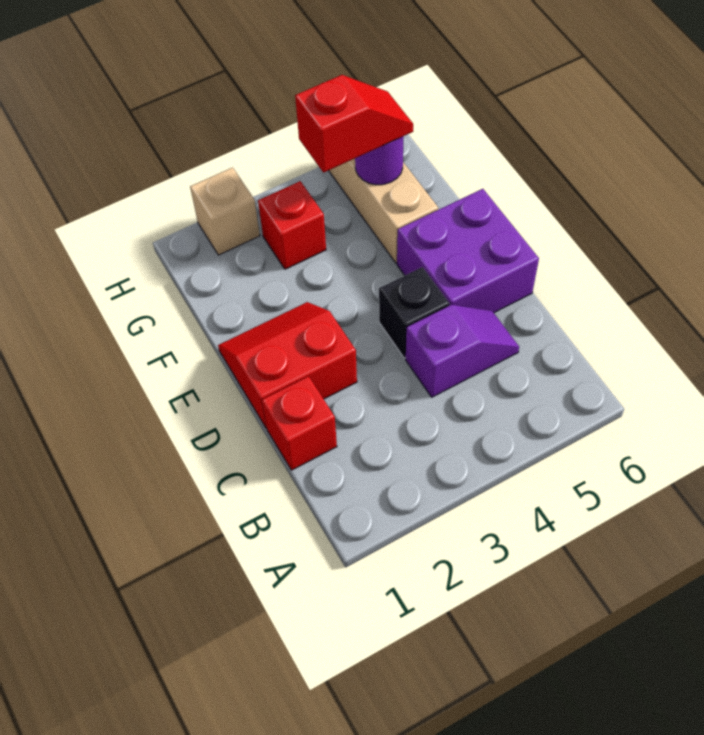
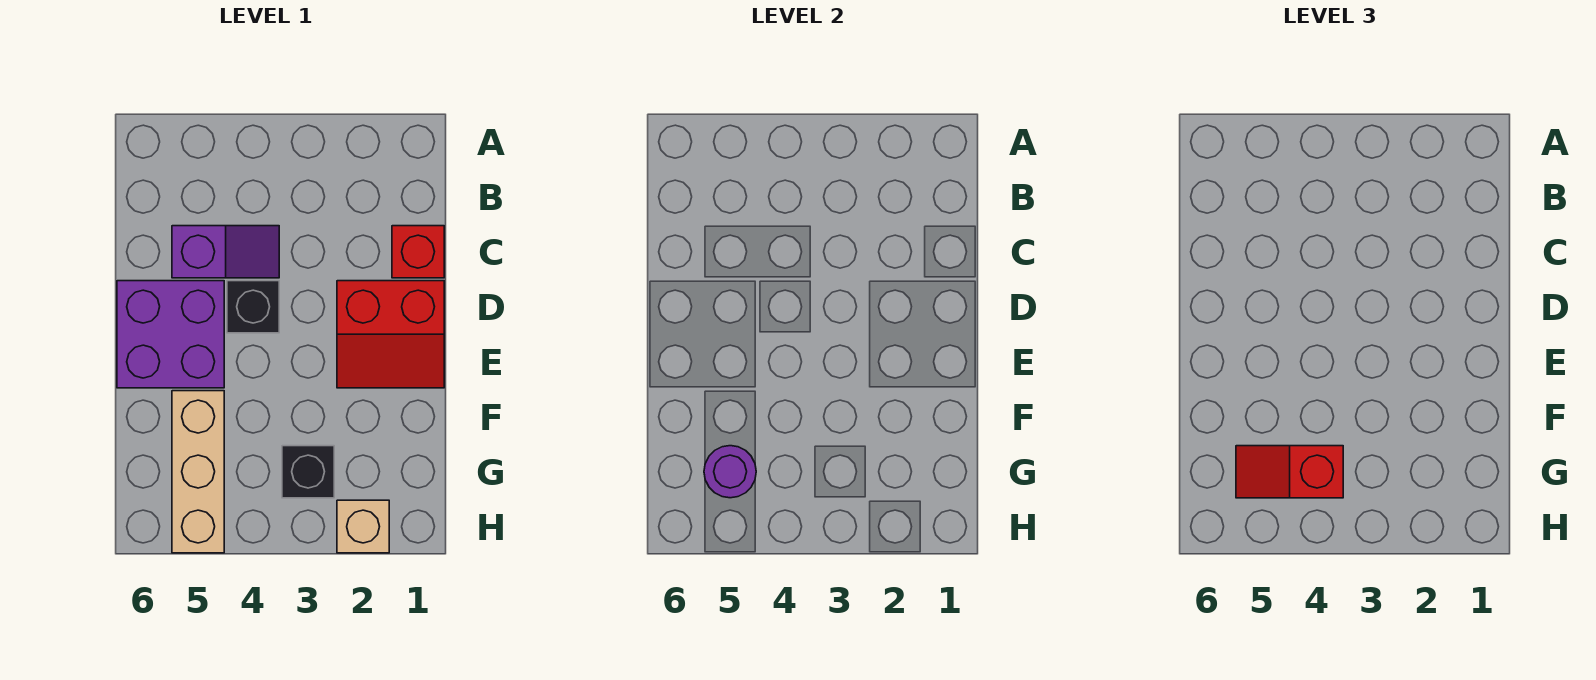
purple slope C4:C5 level 1 top 4 -> purple slope C4:C5 level 1 top 5
red brick G3 level 1 -> black brick G3 level 1

